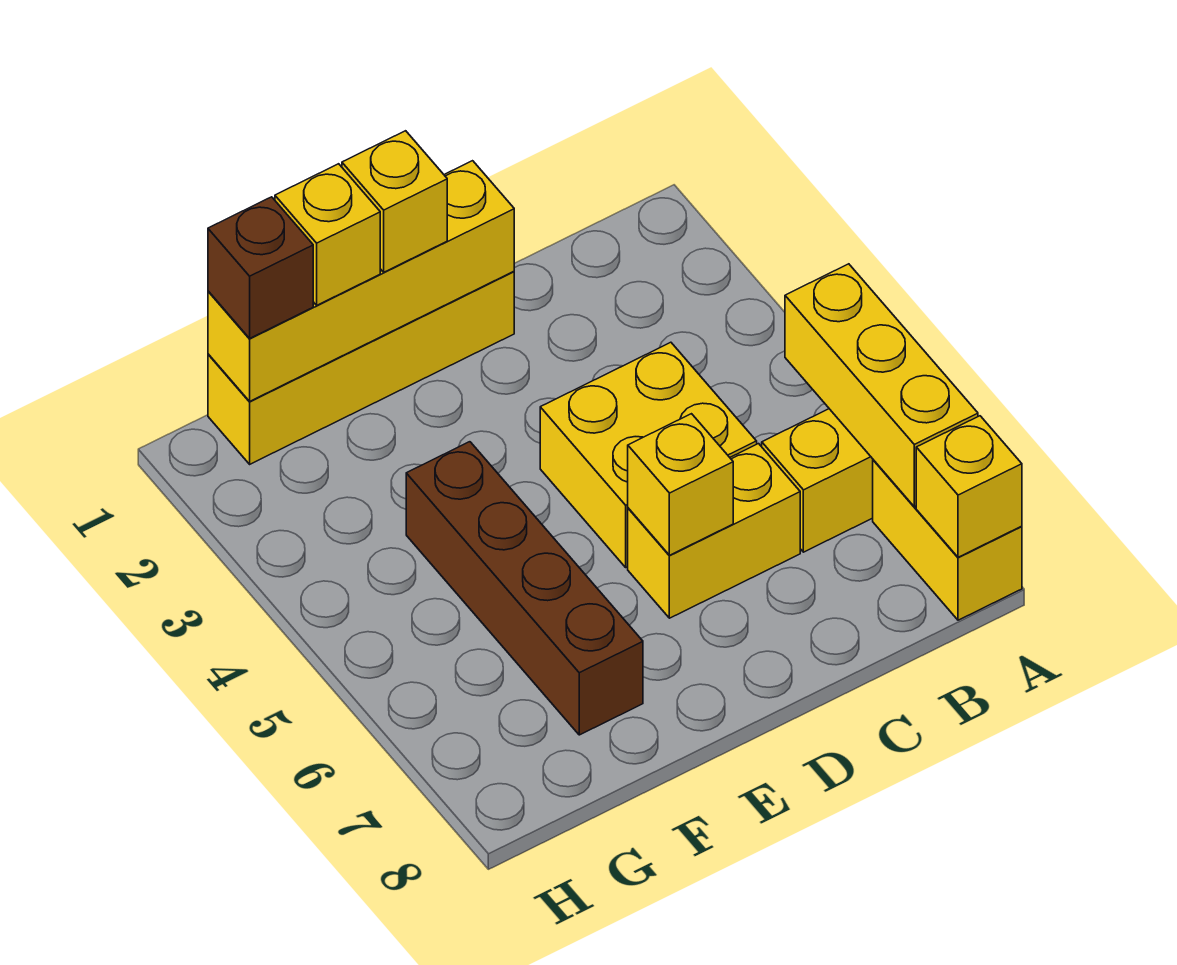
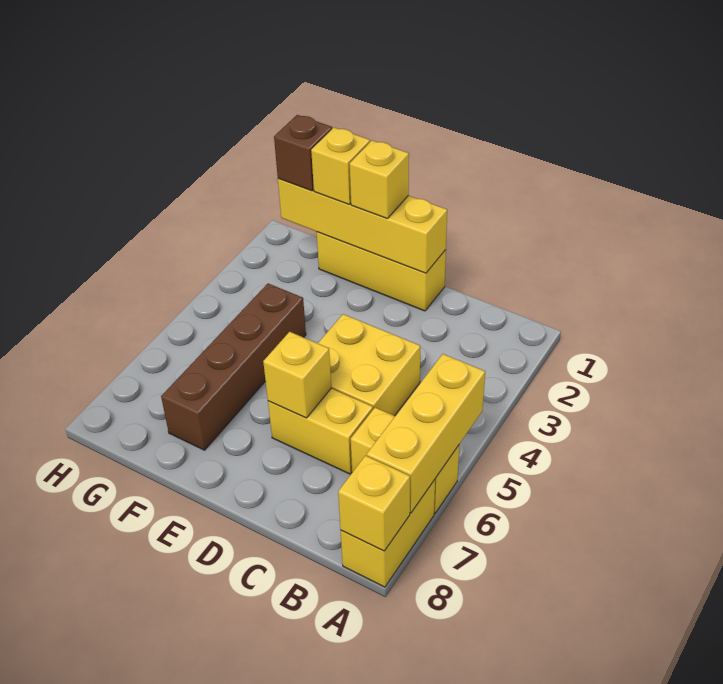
yellow brick D1:G1 level 1 -> yellow brick D1:F1 level 1

